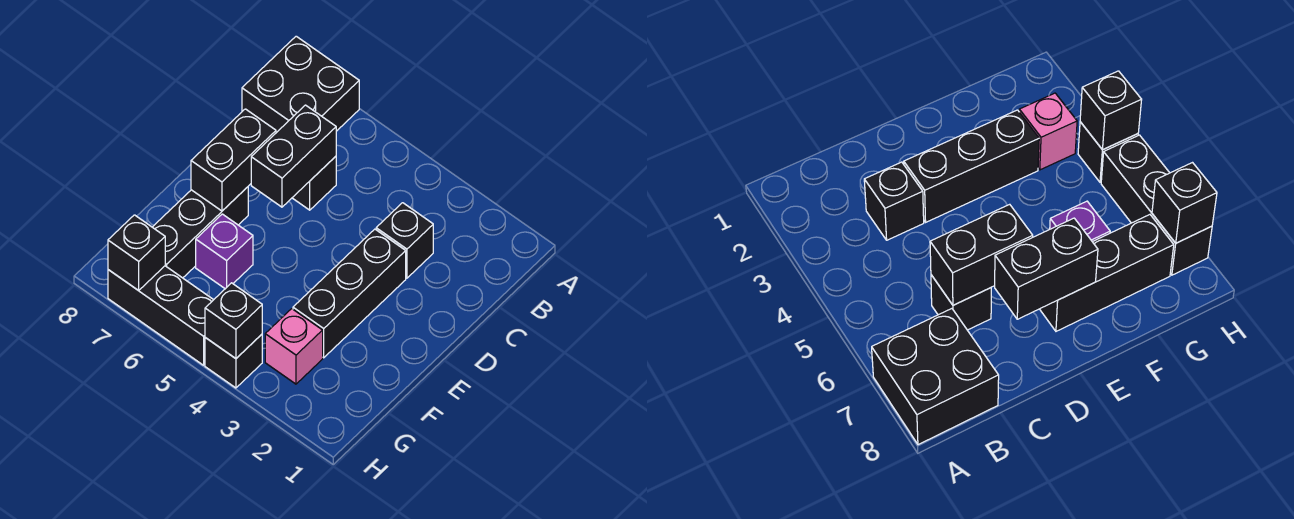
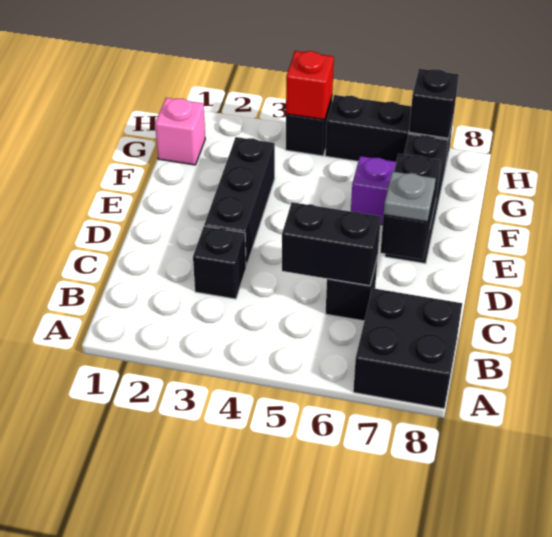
black brick C6:D6 level 2 -> black brick C5:C6 level 2
none -> grey plate D7 level 3
pink brick G3 level 1 -> pink brick G1 level 1
black brick H4 level 2 -> red brick H4 level 2

